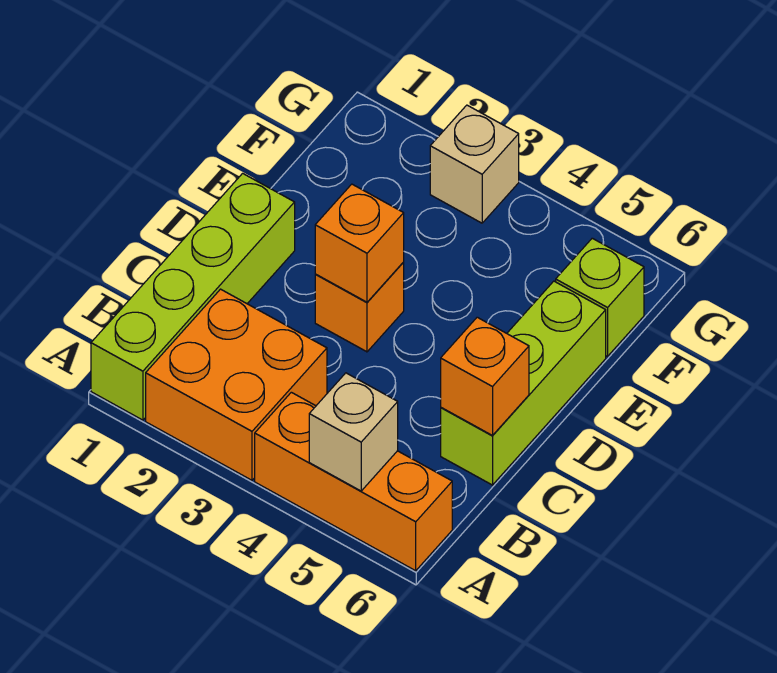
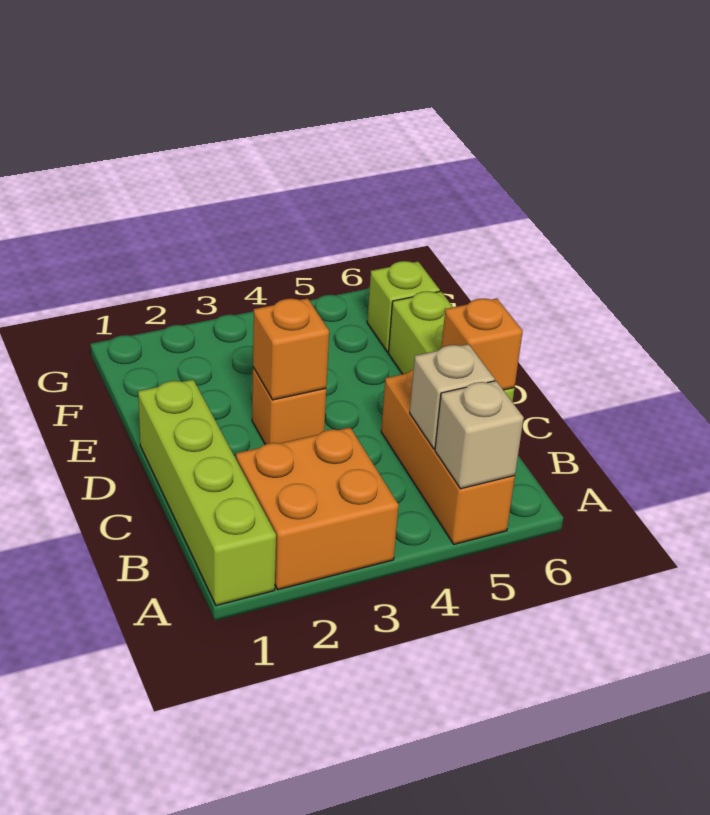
orange brick A4:A6 level 1 -> orange brick A5:C5 level 1
tan brick G3 level 1 -> tan brick B5 level 2

